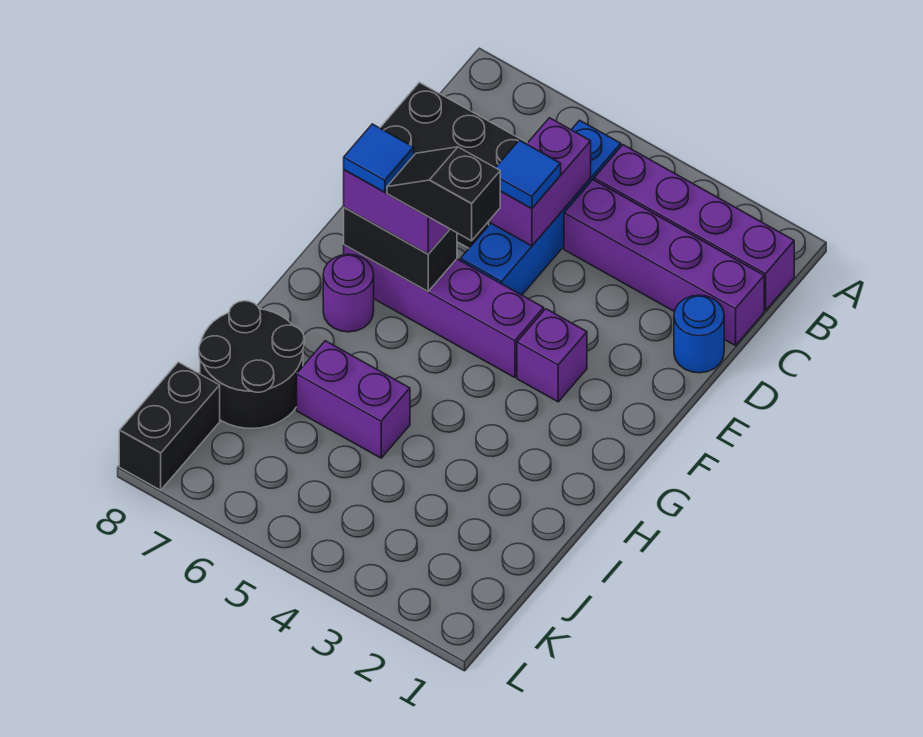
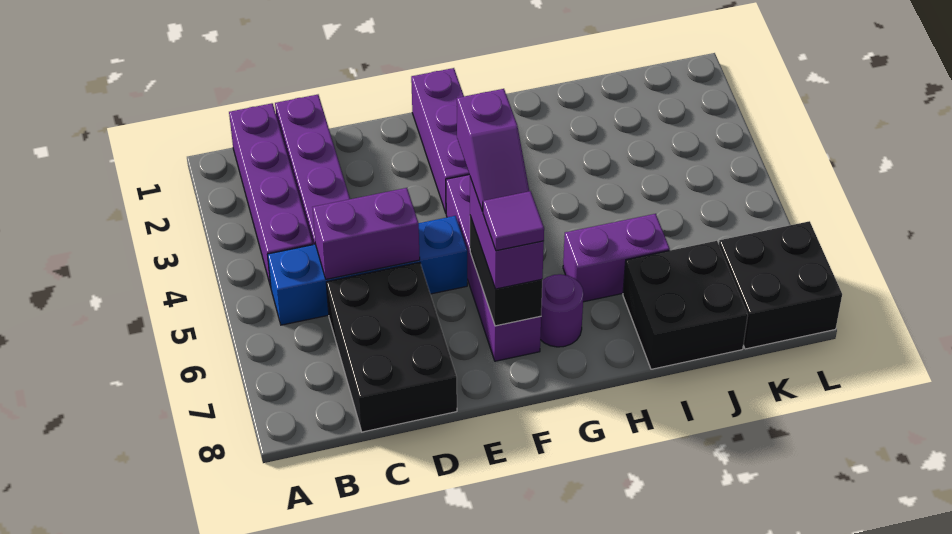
blue round brick D1 level 1 -> none
blue tile D5 level 3 -> none
purple brick F3 level 1 -> purple brick F1:F3 level 1
black slope F5:F6 level 4 top 5 -> purple slope F5:F6 level 4 top 5
blue tile F7 level 4 -> purple tile F7 level 4
purple brick I5:I6 level 1 -> purple brick H6:I6 level 1
black round brick I7:J8 level 1 -> black brick I7:J8 level 1
black brick K8:L8 level 1 -> black brick K7:L8 level 1

